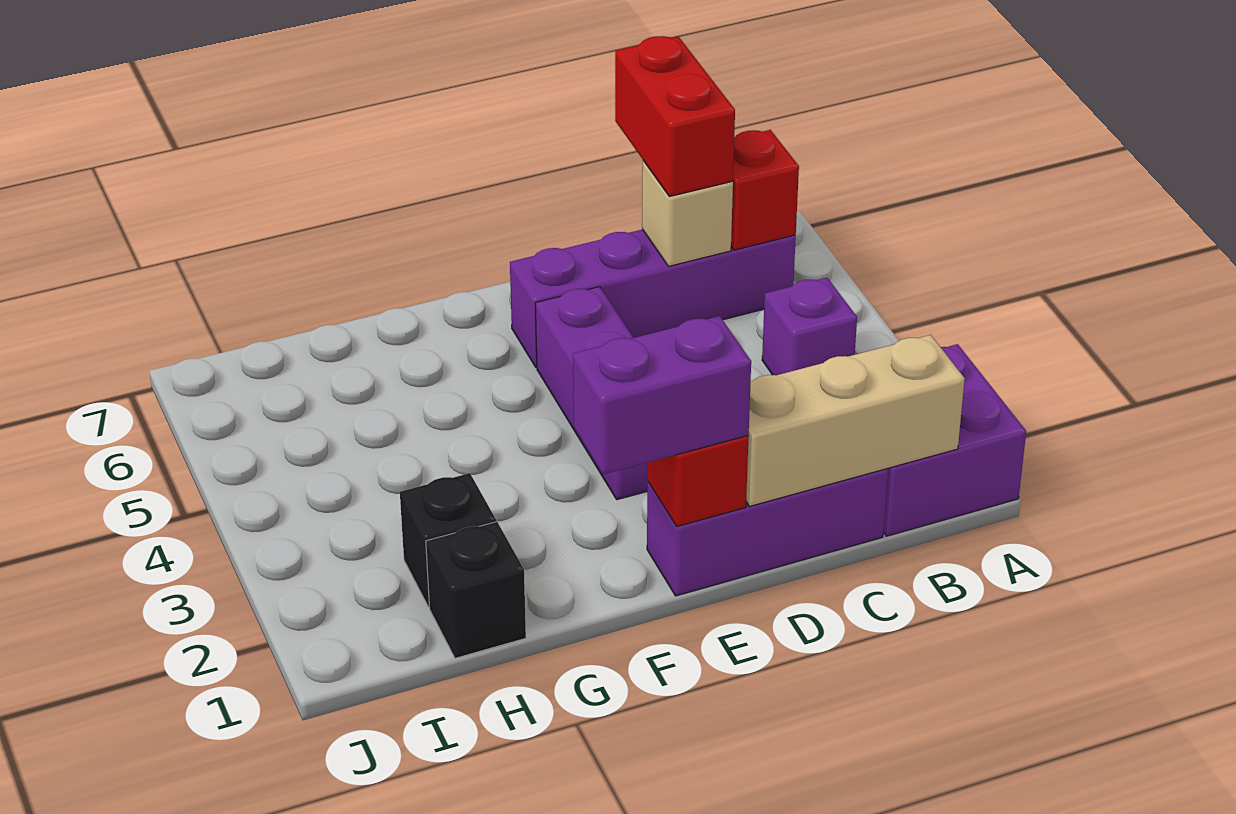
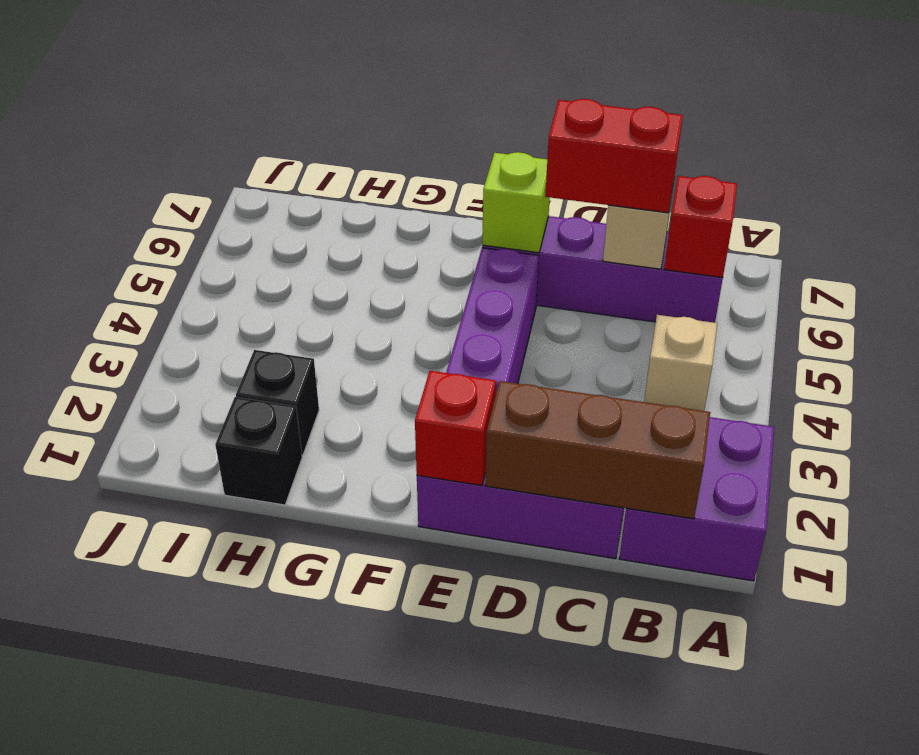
tan brick B1:D1 level 2 -> brown brick B1:D1 level 2
purple brick B4 level 1 -> tan brick B4 level 1
red brick C6:C7 level 3 -> red brick C6:D6 level 3
purple brick E1:F1 level 3 -> none
none -> lime brick E6 level 2

